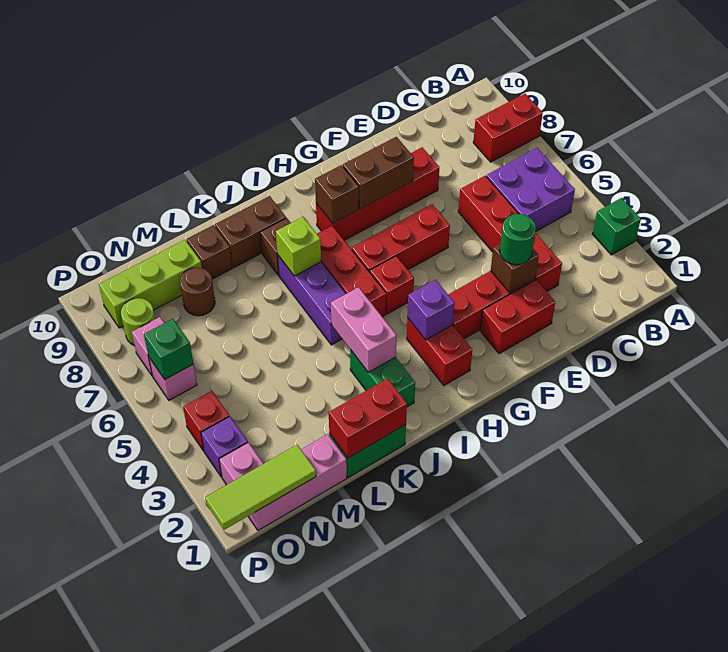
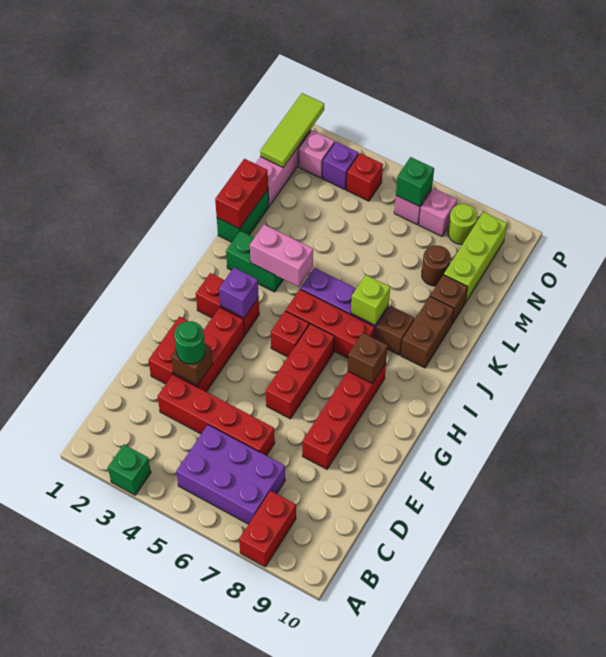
purple brick B5:C6 level 1 -> purple brick B5:C7 level 1
brown brick F8:G8 level 2 -> none

